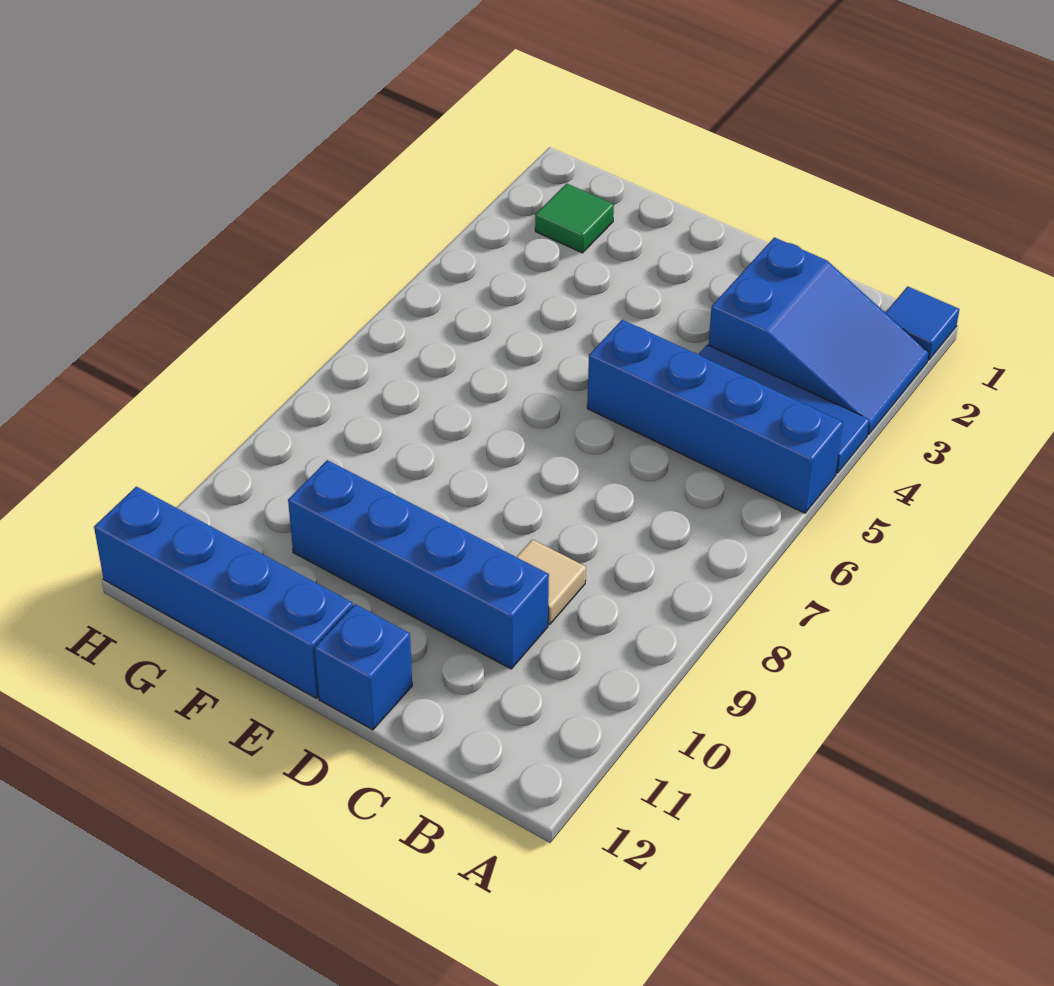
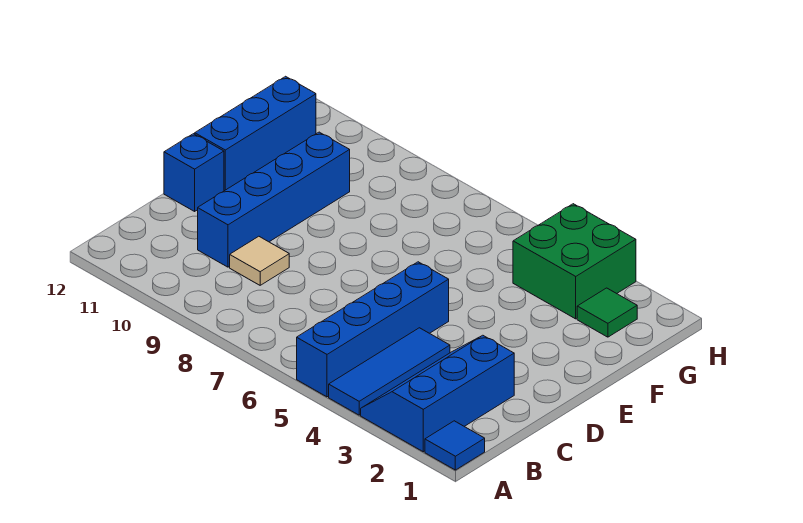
blue slope A2:C3 level 1 top C -> blue slope A2:C3 level 1 top 2
blue brick E12:H12 level 1 -> blue brick E12:G12 level 1
none -> green brick G3:H4 level 1

